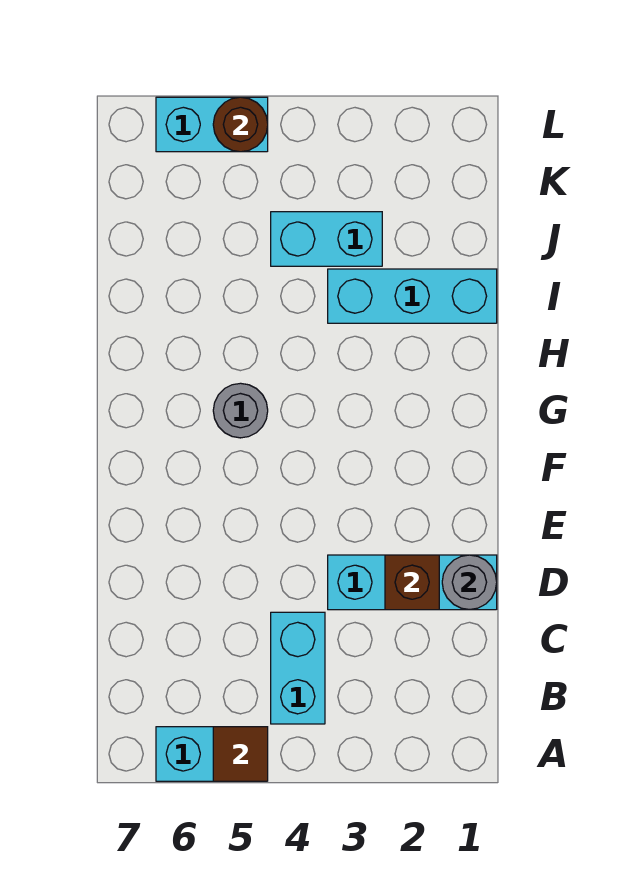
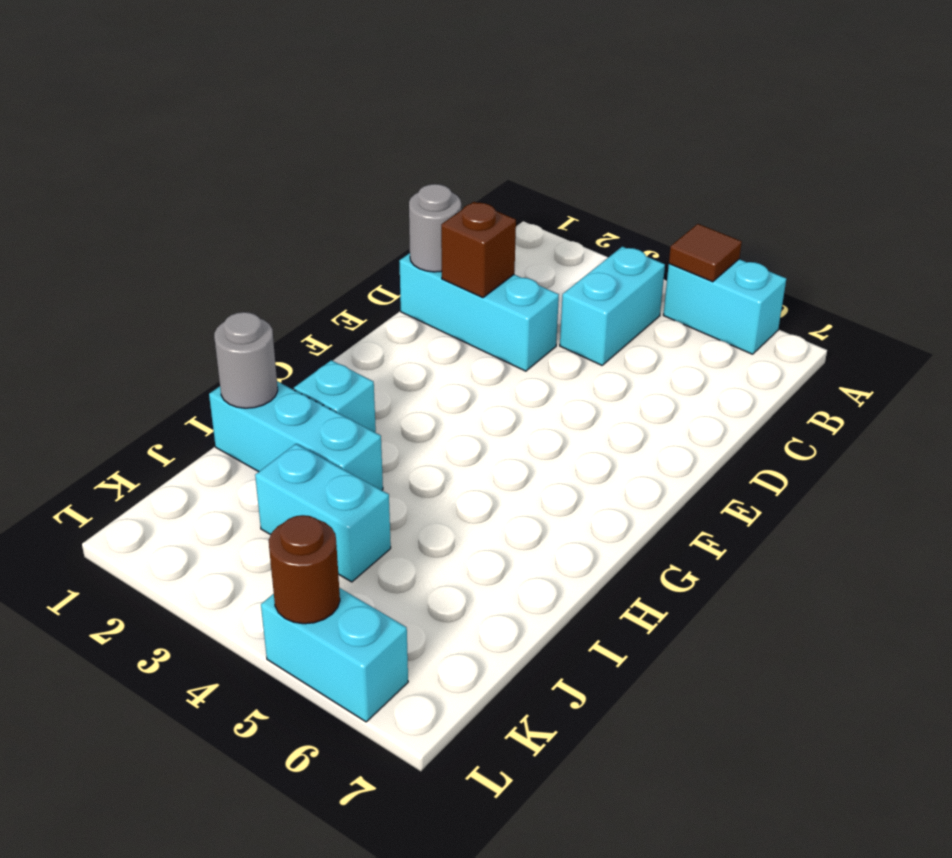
grey round brick G5 level 1 -> grey round brick I1 level 2
none -> cyan brick H2 level 1

